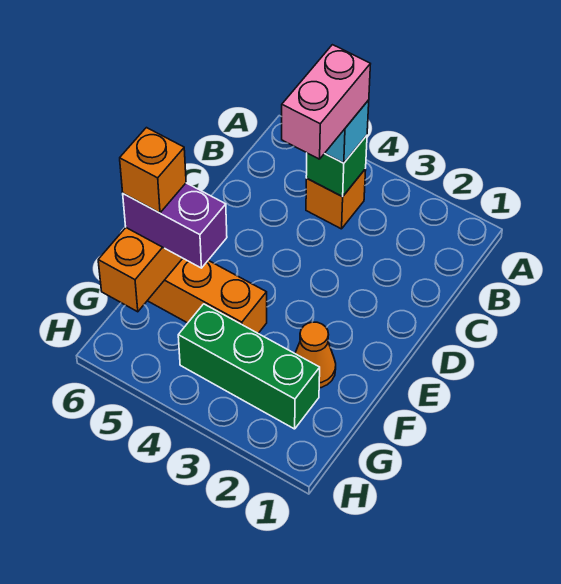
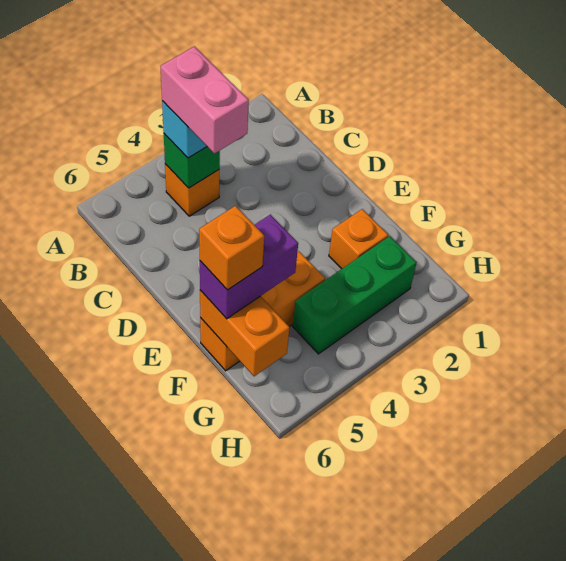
orange cone F2 level 1 -> orange brick F2 level 1

